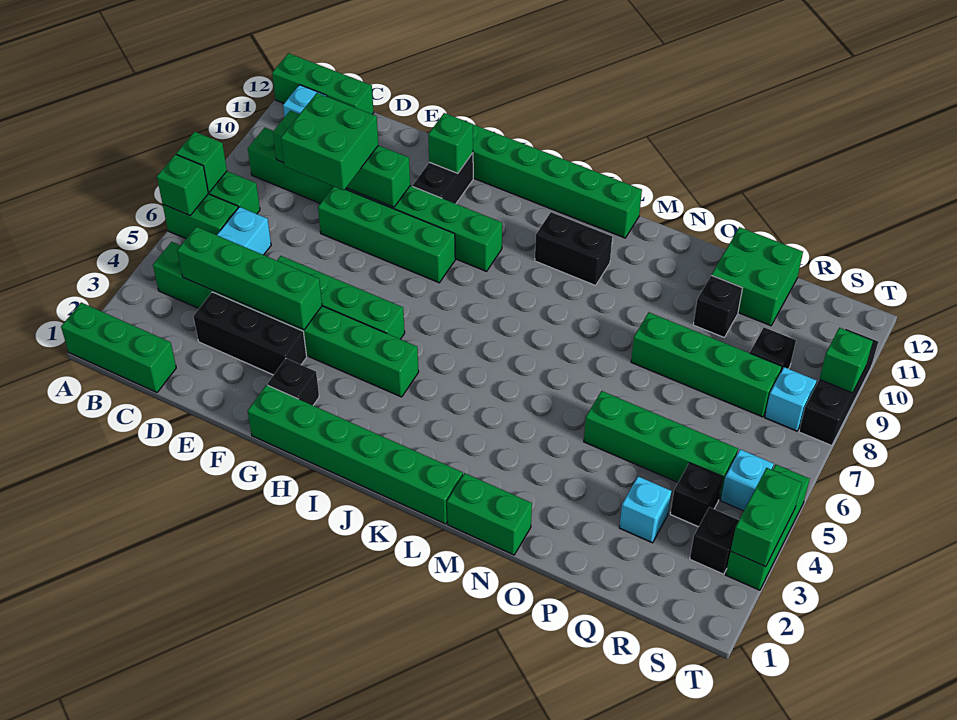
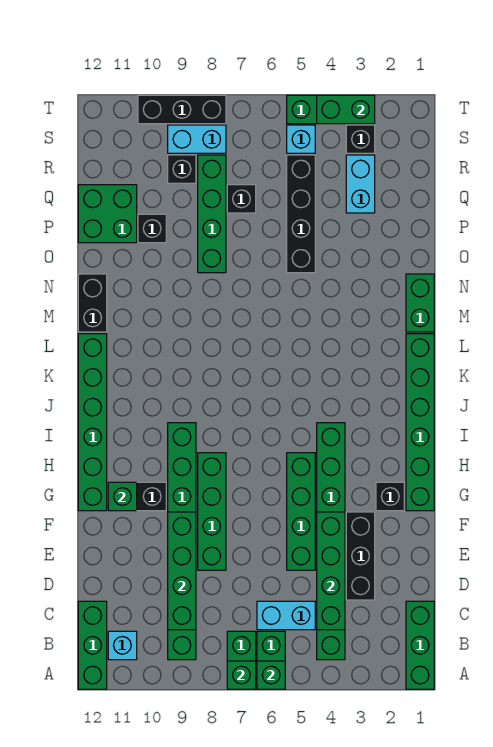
green brick D8:E9 level 3 -> none
black brick K10:L10 level 1 -> black brick M12:N12 level 1
green brick O5:R5 level 1 -> black brick O5:R5 level 1
cyan brick Q3 level 1 -> cyan brick Q3:R3 level 1
black brick R4 level 1 -> black brick Q7 level 1
cyan brick S8 level 1 -> cyan brick S8:S9 level 1
green brick T9 level 2 -> none

